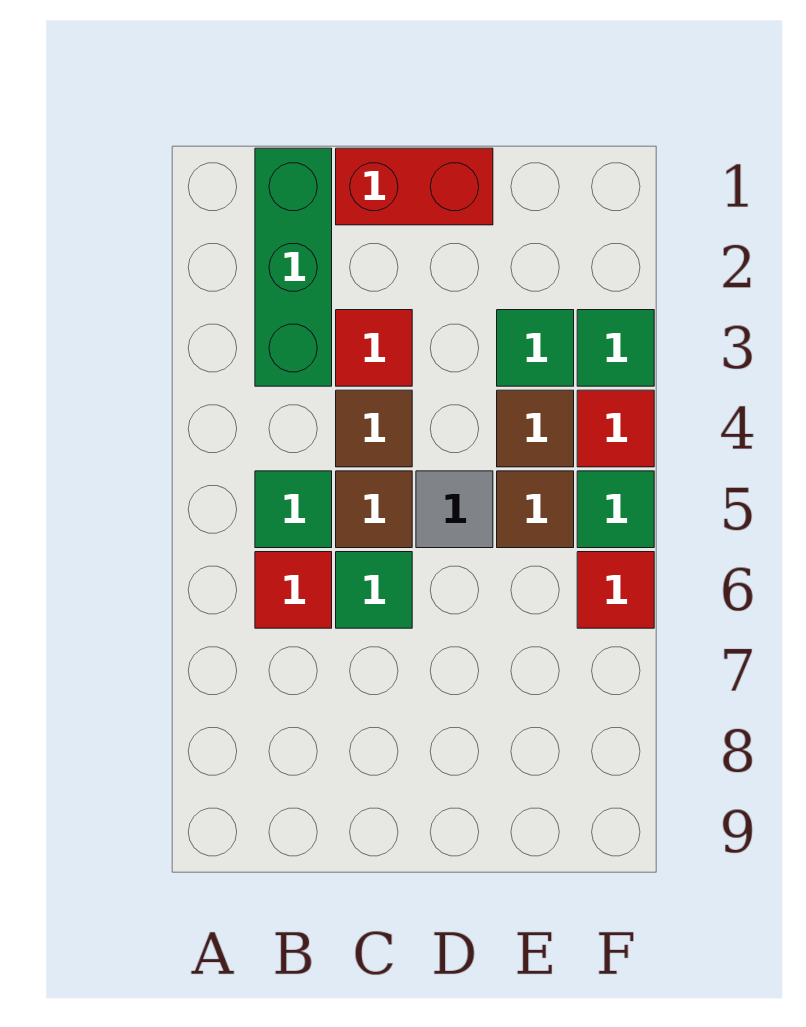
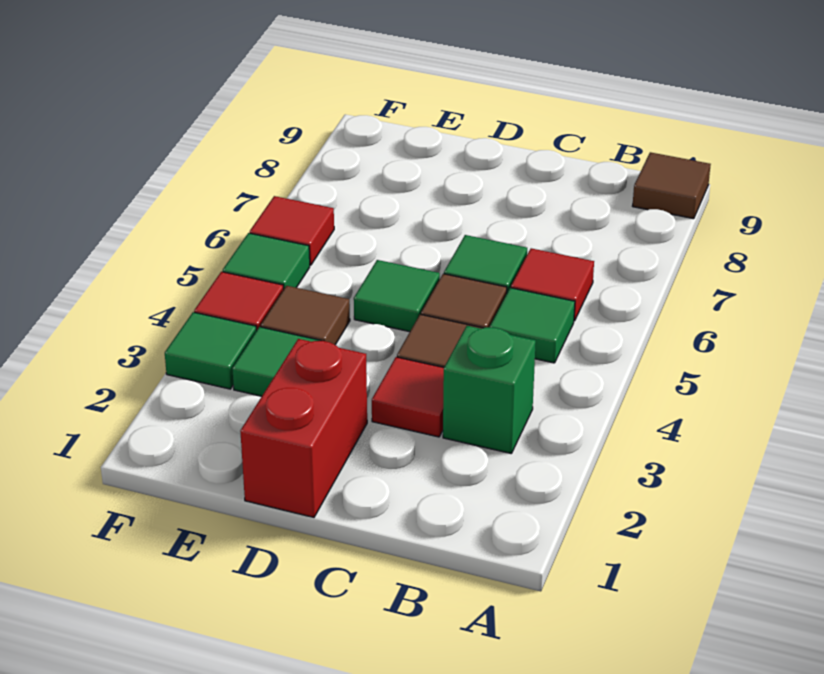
green brick B1:B3 level 1 -> green brick B3 level 1
red brick C1:D1 level 1 -> red brick D1:D2 level 1
grey tile D5 level 1 -> green tile D5 level 1
brown tile E5 level 1 -> brown tile A9 level 1

